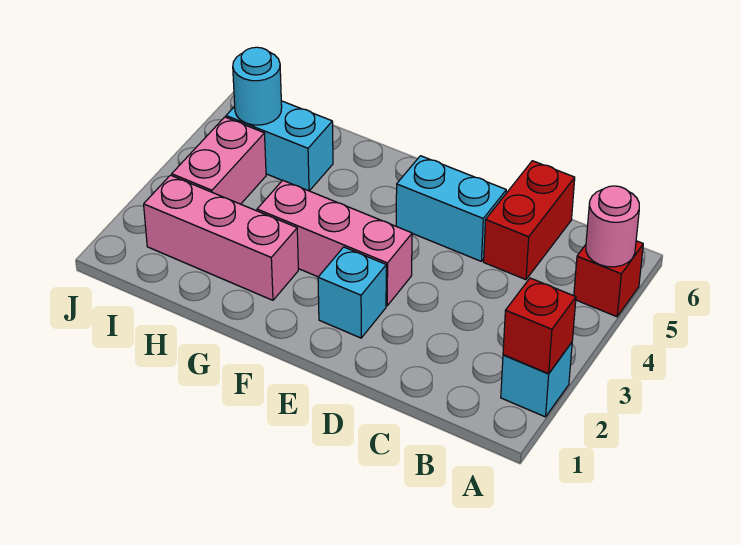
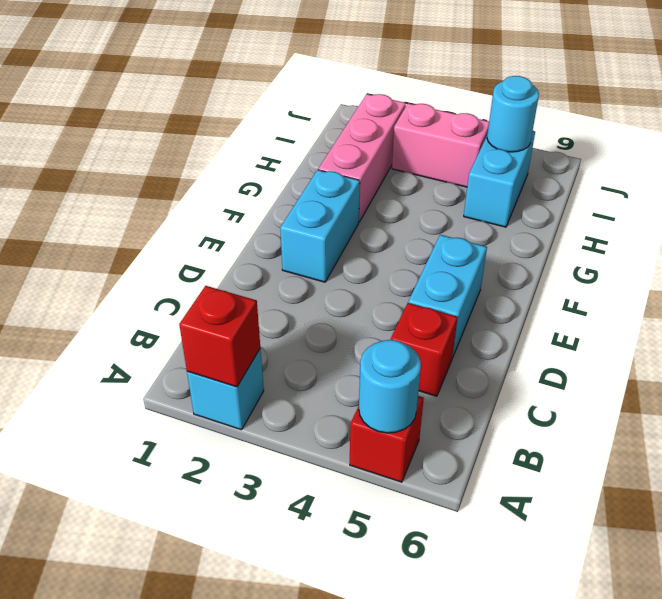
pink round brick A5 level 2 -> cyan round brick A5 level 2
red brick C5:C6 level 1 -> red brick C5 level 1
cyan brick E2 level 1 -> cyan brick E2:F2 level 1
pink brick E3:G3 level 1 -> none

